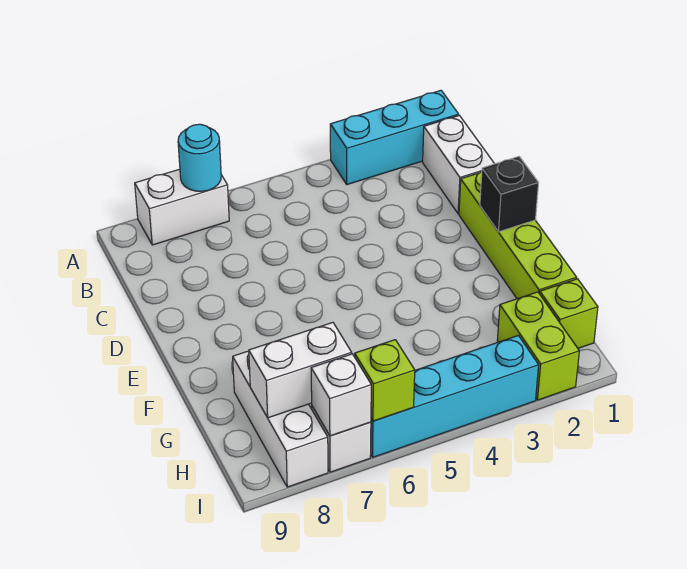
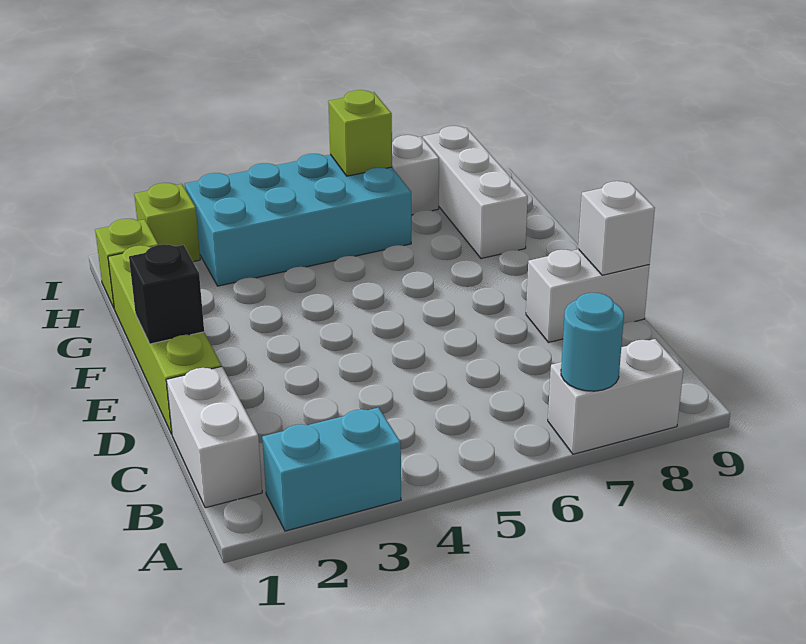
cyan brick A1:A3 level 1 -> cyan brick A2:A3 level 1
lime brick H2:I2 level 1 -> lime brick I2 level 1
white brick H7:H8 level 2 -> white brick D8:D9 level 1
cyan brick I3:I6 level 1 -> cyan brick H3:I6 level 1
white brick I7 level 2 -> white brick D9 level 2

